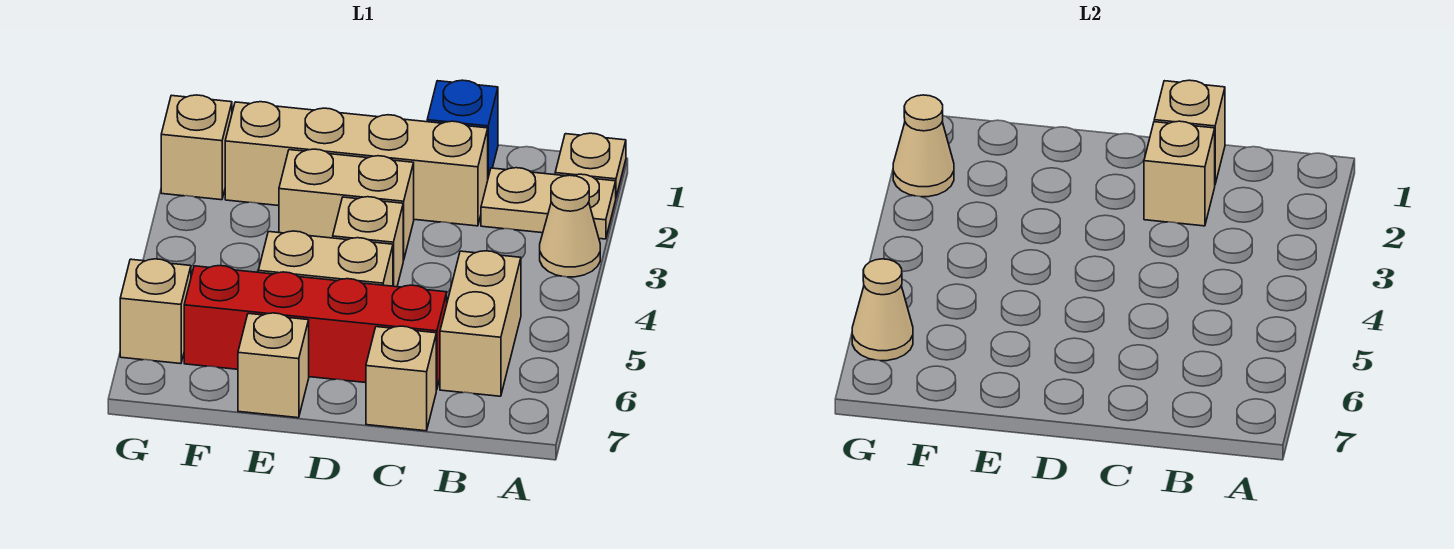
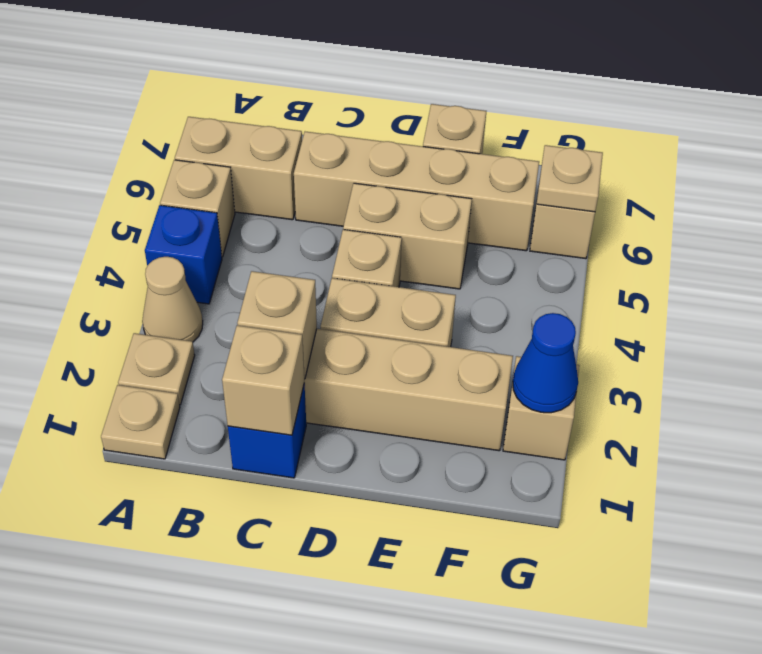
tan plate A2:B2 level 1 -> tan plate A2 level 1
none -> blue brick A4 level 1
tan brick B5:B6 level 1 -> tan brick A6:B6 level 1
red brick C6:F6 level 1 -> tan brick C6:F6 level 1
tan brick C7 level 1 -> tan brick A5 level 1
tan cone G2 level 2 -> blue cone G2 level 2
tan cone G6 level 2 -> tan plate G6 level 2

